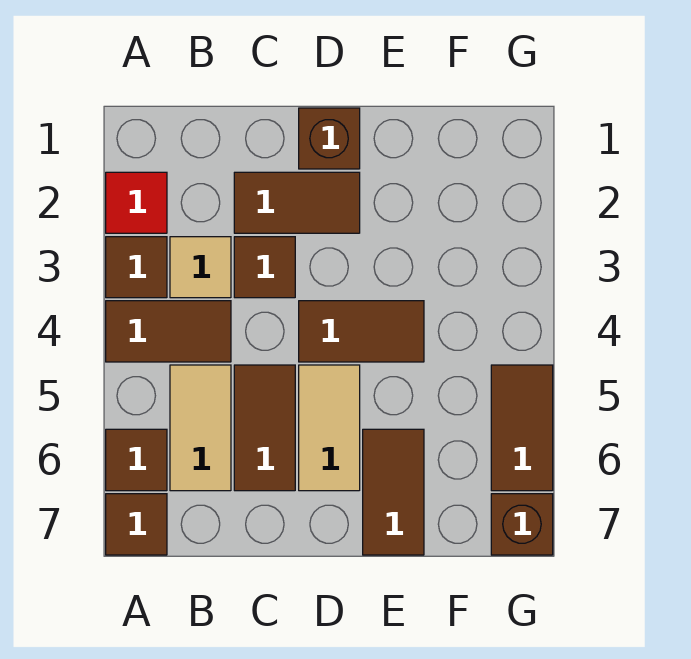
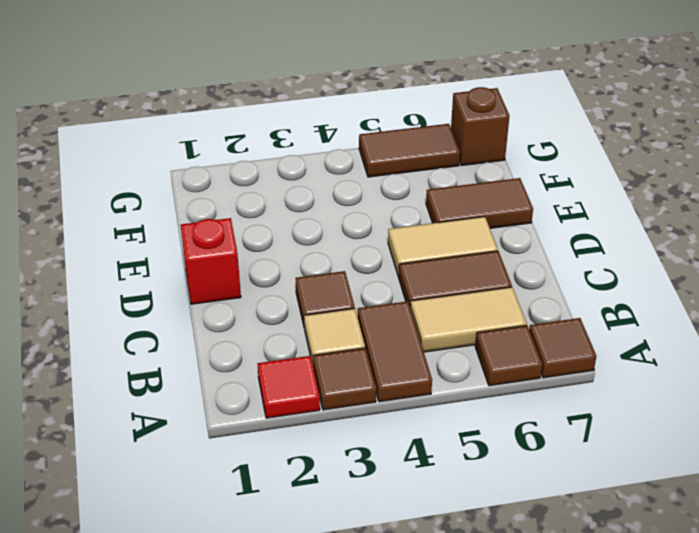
brown tile C2:D2 level 1 -> none
brown brick D1 level 1 -> red brick D1 level 1
brown tile D4:E4 level 1 -> none

